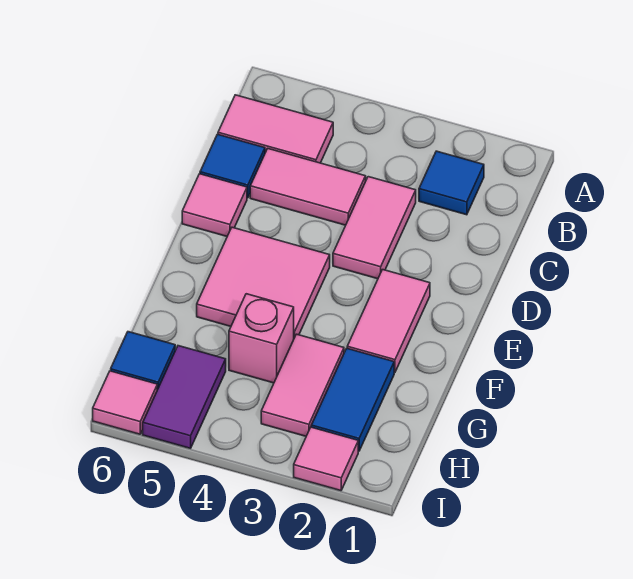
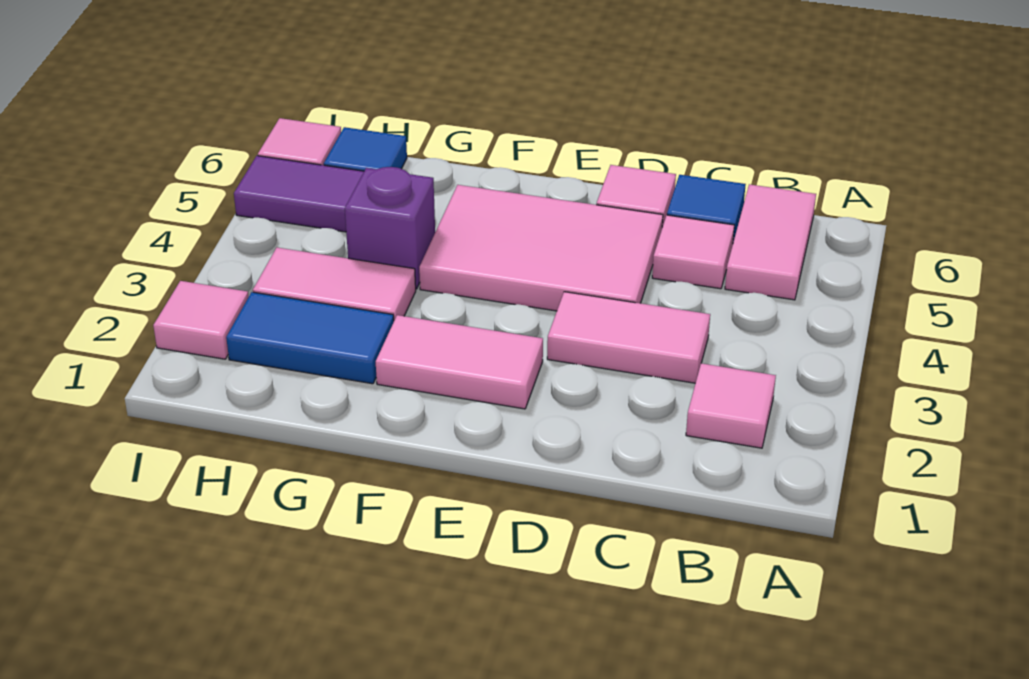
blue tile B2 level 1 -> pink tile B2 level 1
pink tile C4:C5 level 1 -> pink tile C5 level 1
pink tile E4:F5 level 1 -> pink tile D4:F5 level 1
pink brick G4 level 1 -> purple brick G4 level 1

